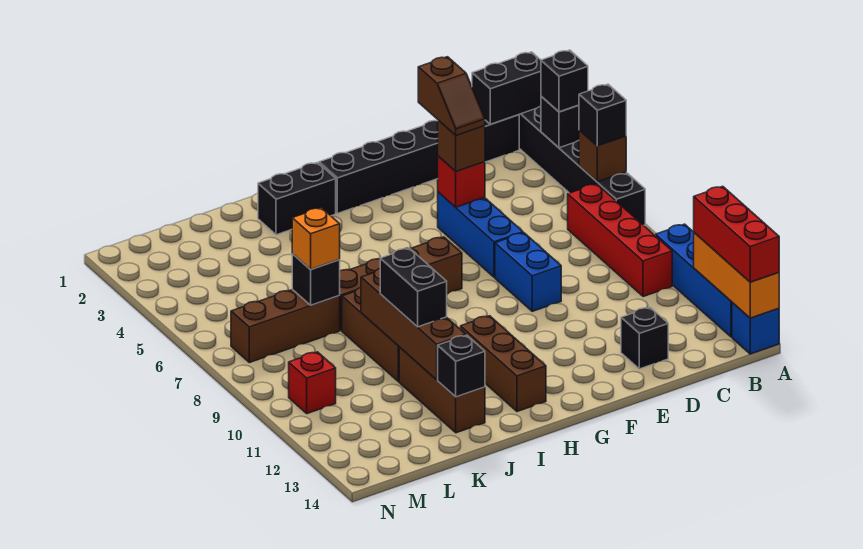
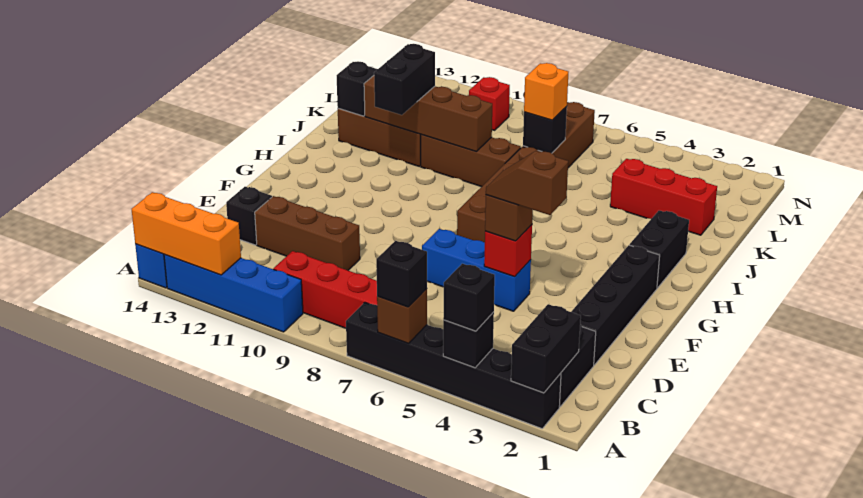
red brick A12:A14 level 3 -> red brick K2:K4 level 1
blue brick E8:E9 level 1 -> none
brown brick H11:H13 level 1 -> brown brick D10:D12 level 1
black brick J10:J11 level 3 -> black brick I11:J11 level 3

